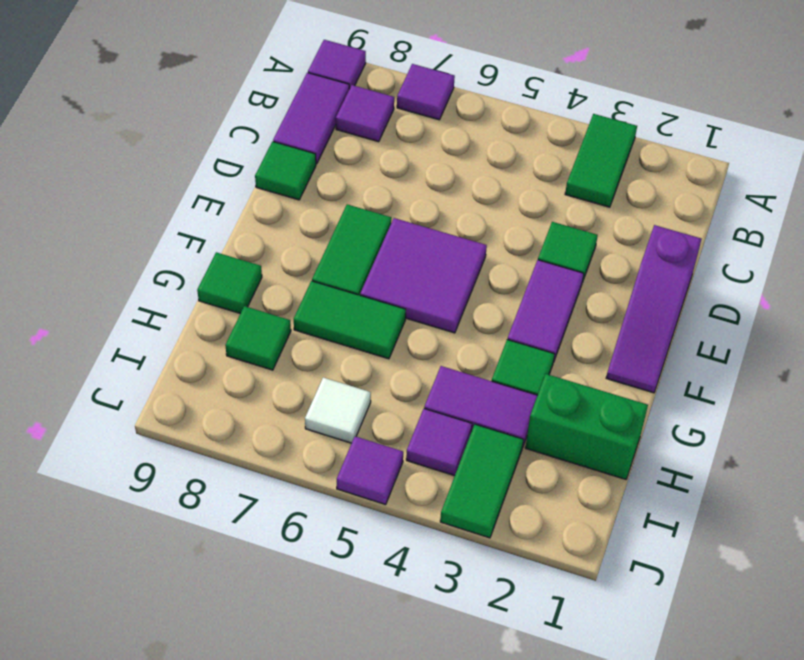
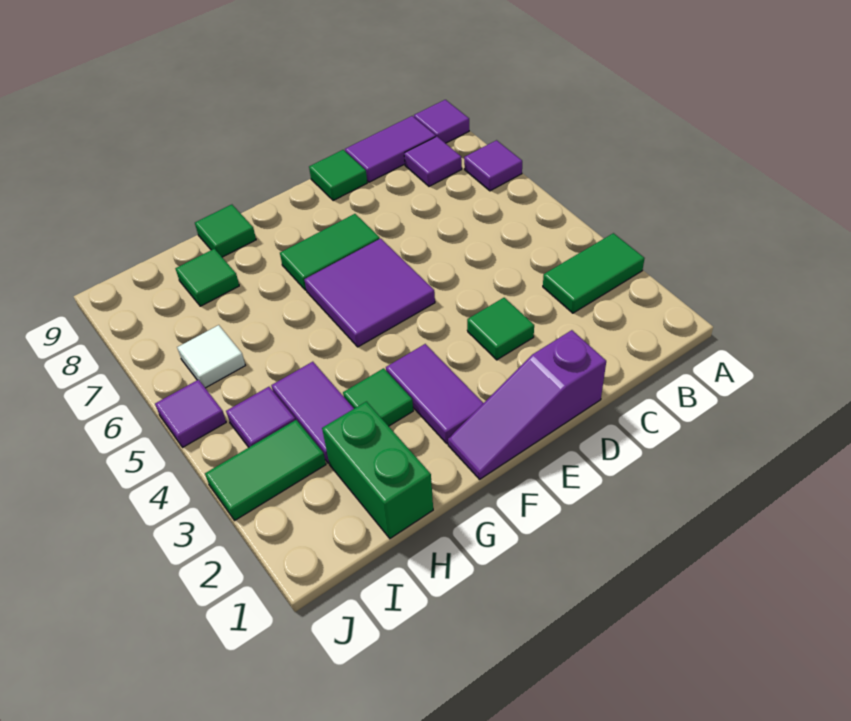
purple tile E3:F3 level 1 -> purple tile F2:F3 level 1
green tile G6:G7 level 1 -> none

